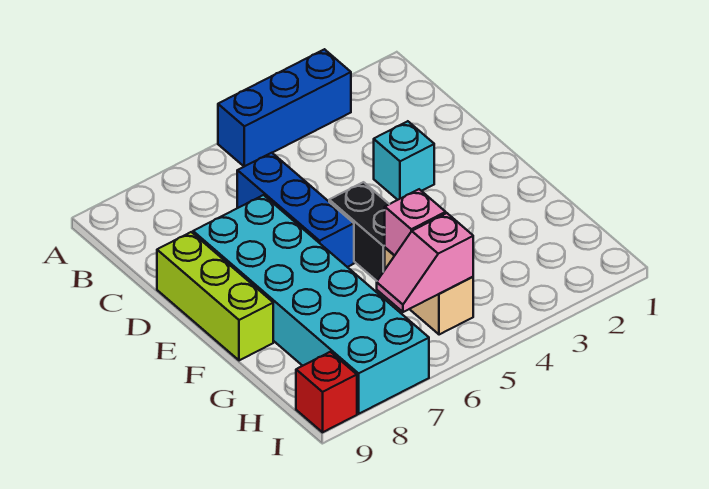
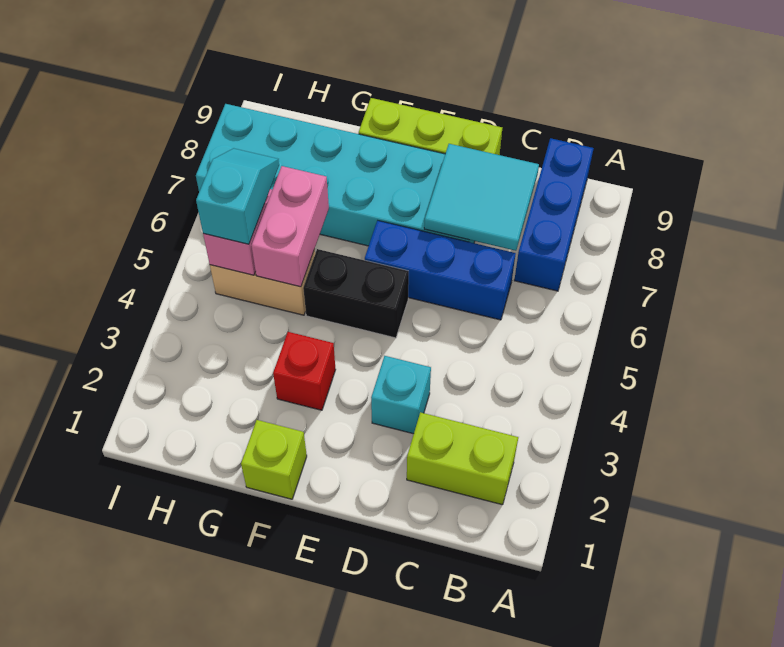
blue brick A3:A5 level 1 -> blue brick B7:B9 level 1
none -> lime brick B2:C2 level 1
none -> cyan tile C7:D8 level 2
none -> lime brick F1 level 1
pink brick G5 level 2 -> pink brick G5:G6 level 2
none -> cyan slope H5:H6 level 3 top 5
red brick I9 level 1 -> red brick F3 level 1

